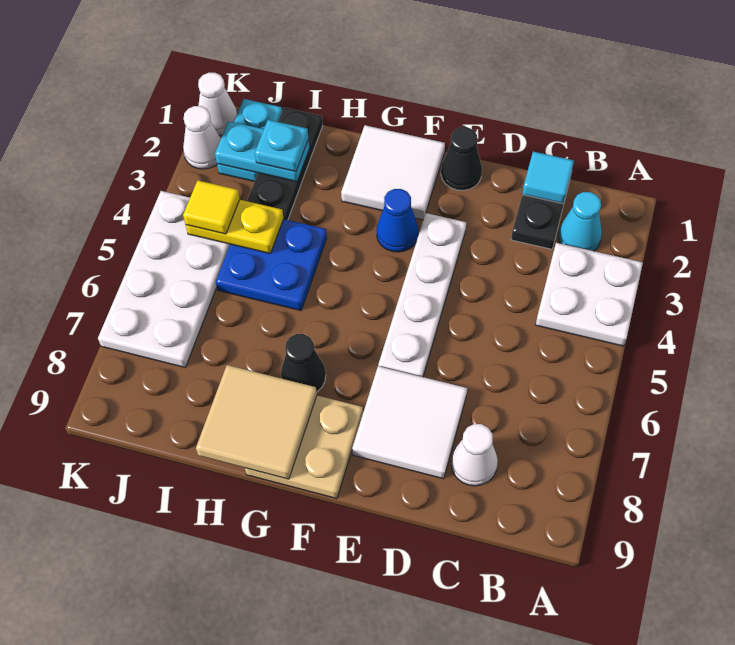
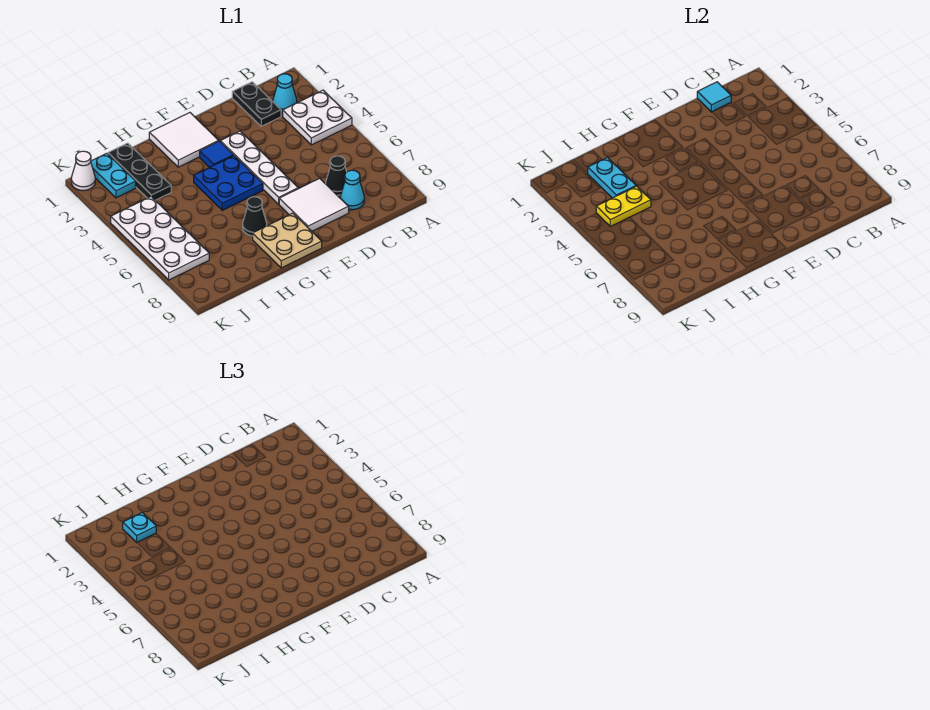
white cone C8 level 1 -> cyan cone C8 level 1
black cone E1 level 1 -> black cone C7 level 1
blue cone F3 level 1 -> blue tile F3 level 1
tan tile G8:H9 level 2 -> none
blue plate H4:I5 level 1 -> blue plate F4:G5 level 1
cyan plate I2:J2 level 2 -> cyan plate I2:I3 level 2
yellow tile J4 level 3 -> none
white cone K2 level 1 -> none

